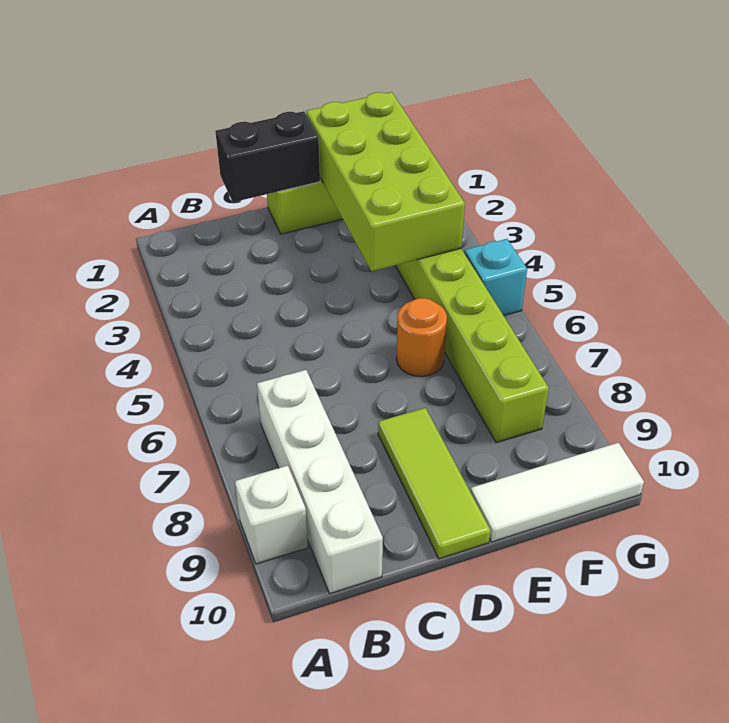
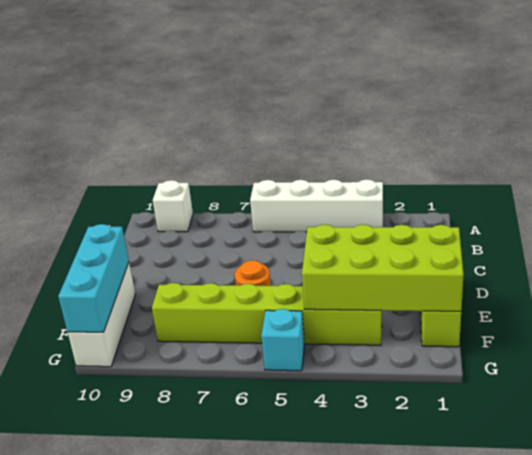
white brick B7:B10 level 1 -> white brick A3:A6 level 1
black brick C1:D1 level 2 -> none
lime tile D8:D10 level 1 -> none
white tile E10:G10 level 1 -> white brick E10:G10 level 1
none -> cyan brick E10:G10 level 2

